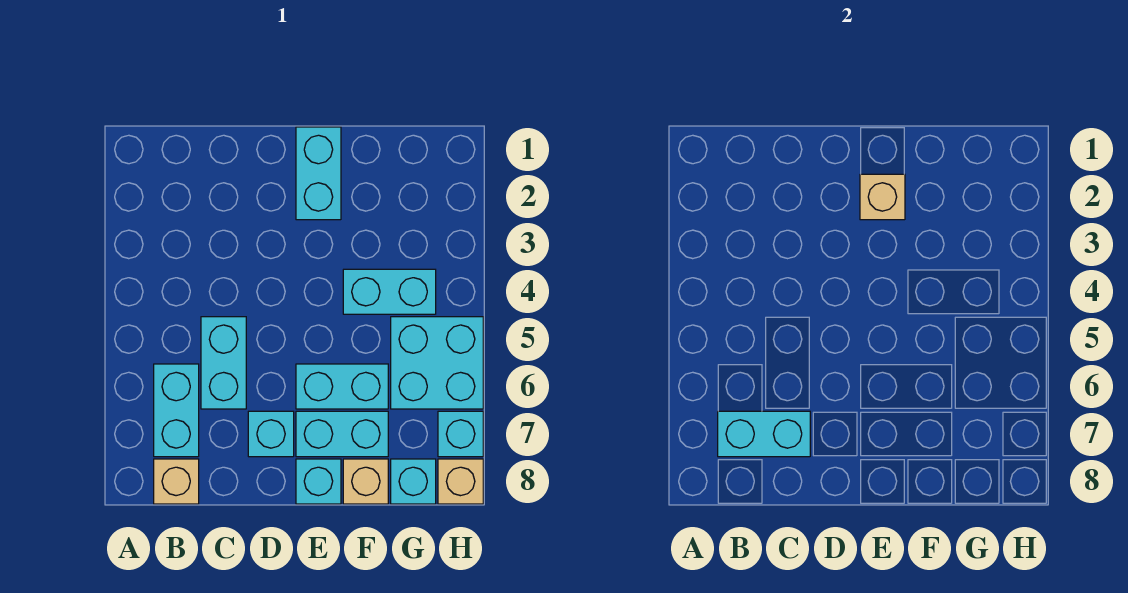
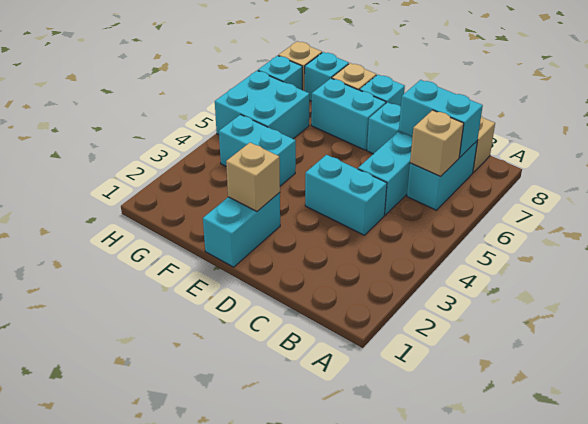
none -> tan brick B6 level 2
cyan brick E6:F6 level 1 -> cyan brick C4:D4 level 1

